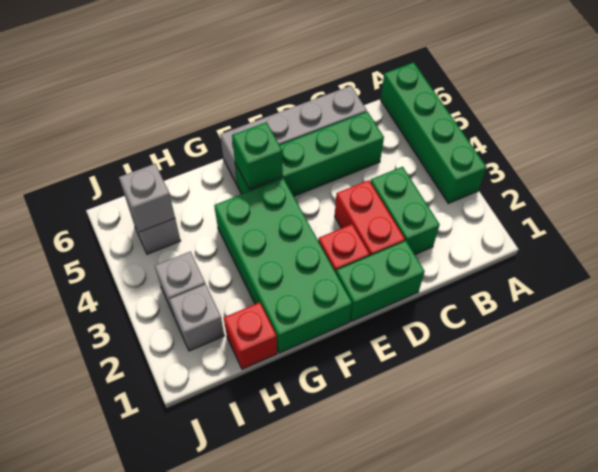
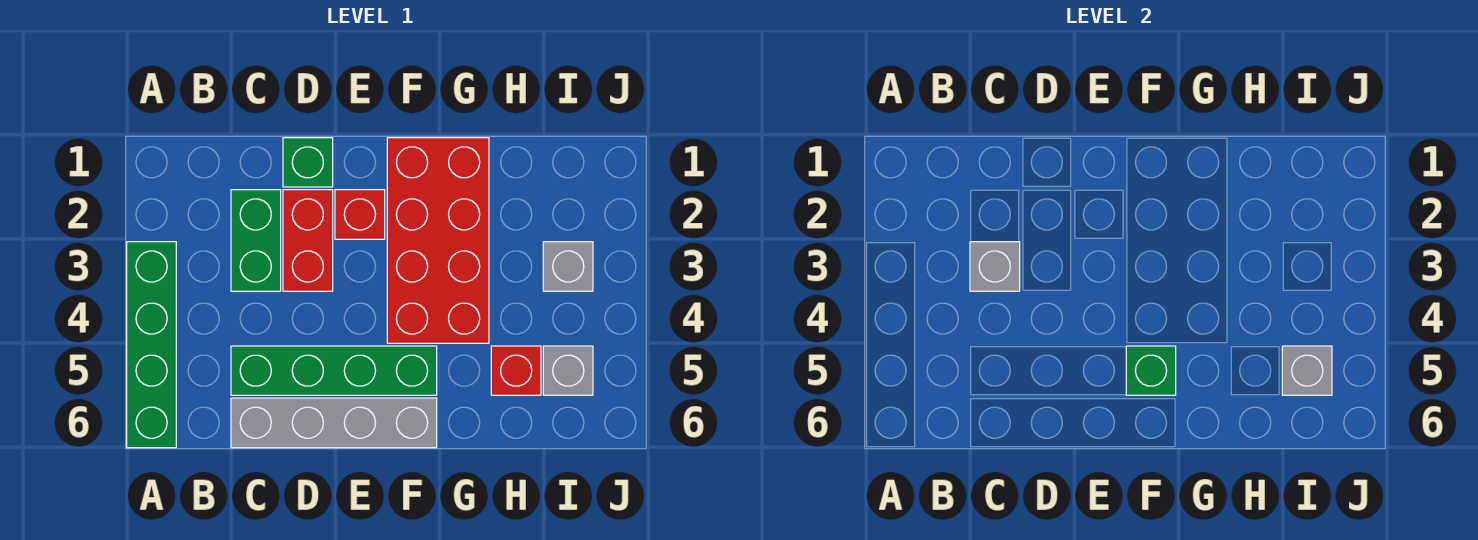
green brick D1:E1 level 1 -> green brick D1 level 1
green brick F1:G4 level 1 -> red brick F1:G4 level 1
red brick H1 level 1 -> red brick H5 level 1
grey brick I2 level 1 -> grey brick C3 level 2

